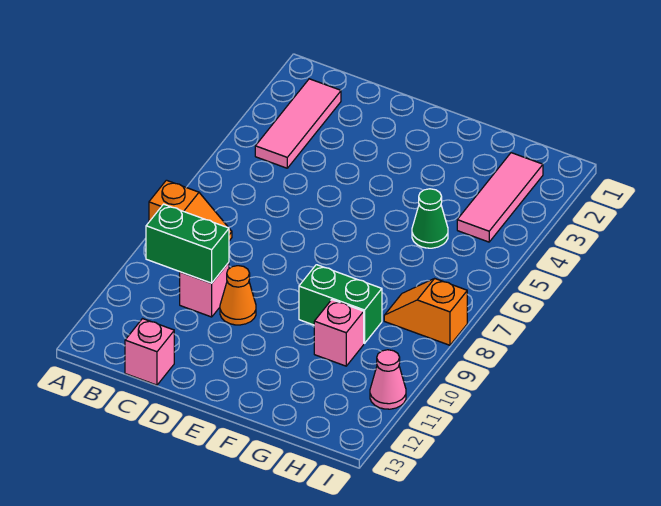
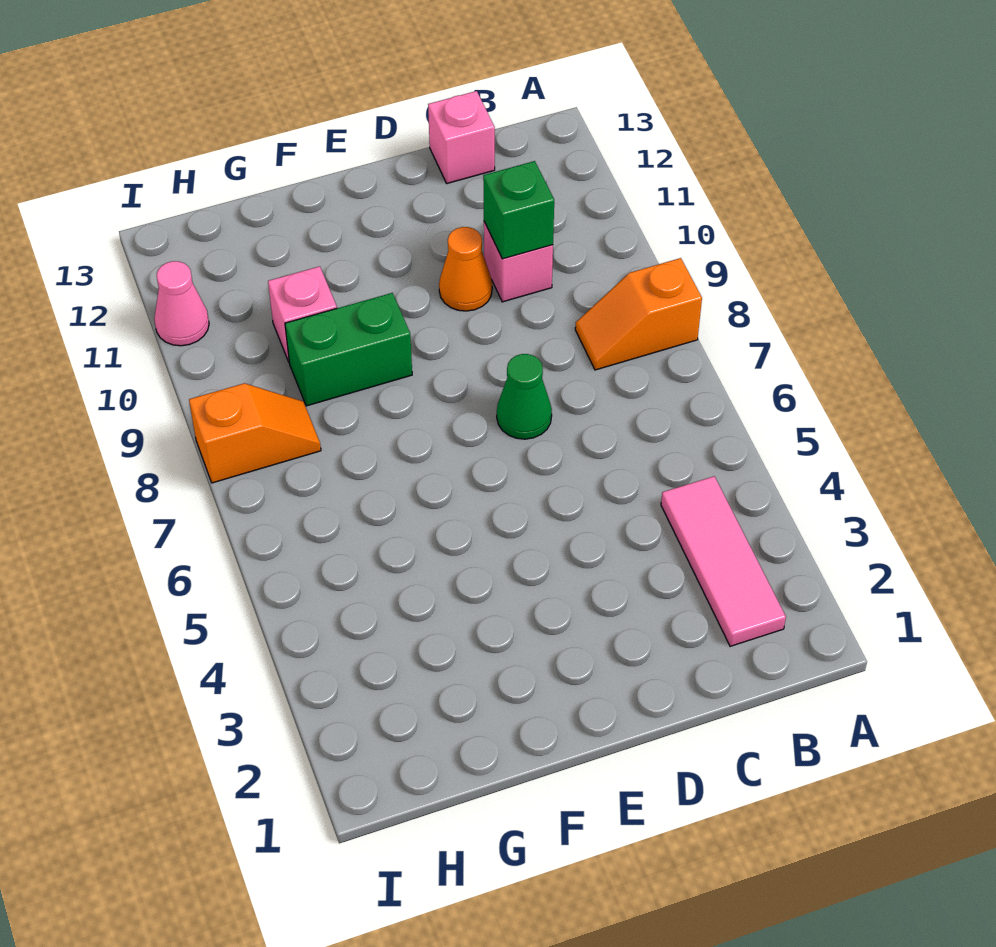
green brick B10:C10 level 2 -> green brick C10 level 2
green cone G5 level 1 -> green cone D7 level 1
pink tile H2:H4 level 1 -> none

